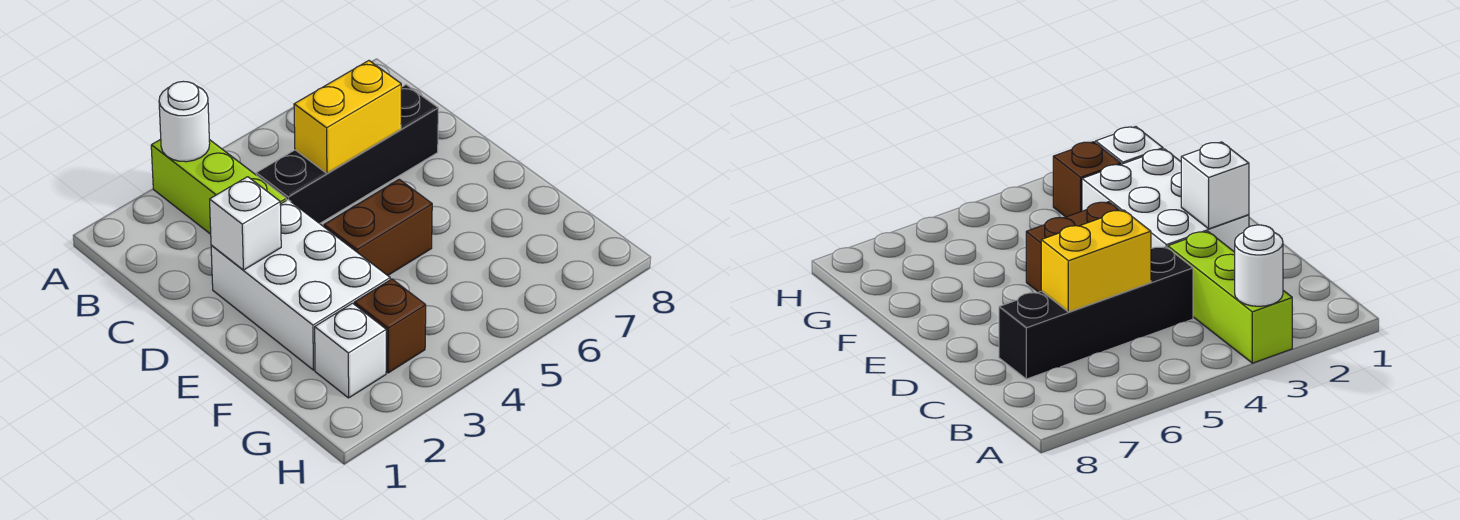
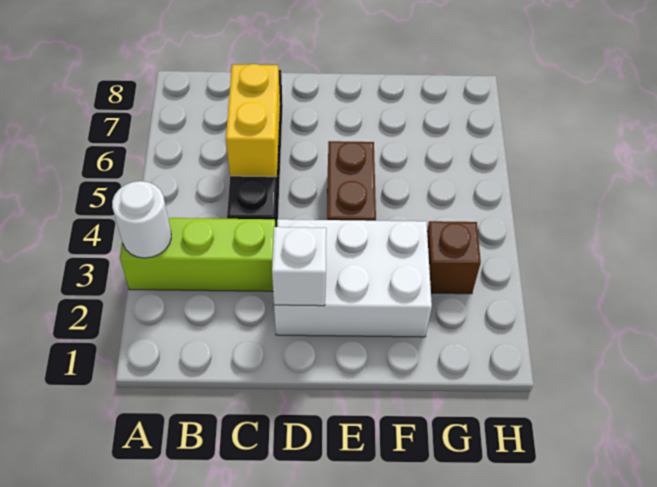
white brick G2 level 1 -> none

